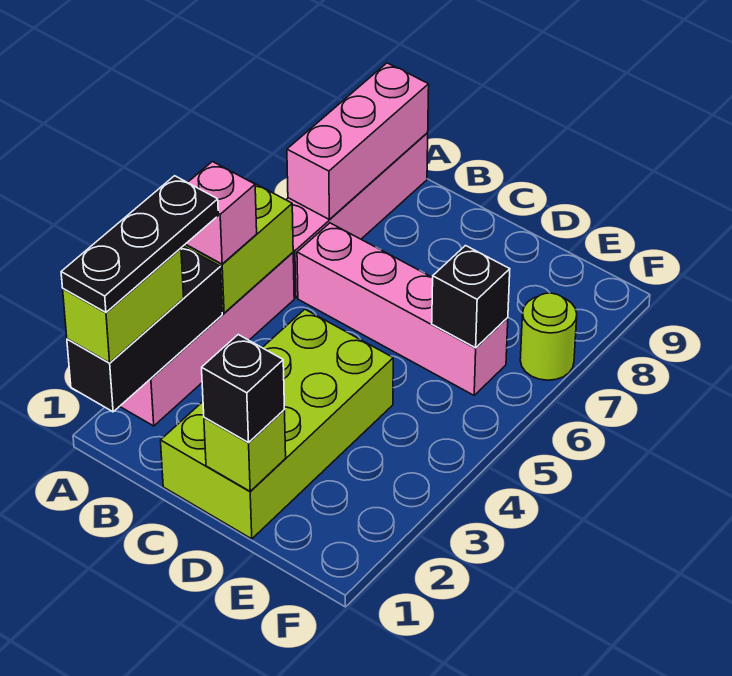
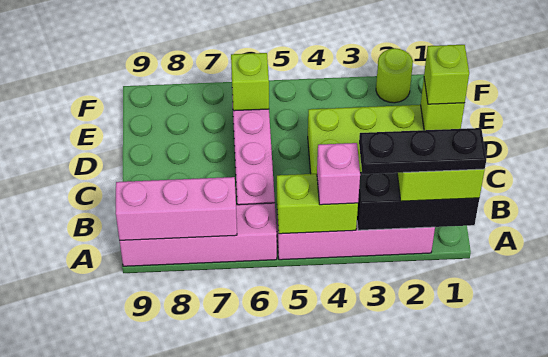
black brick D1 level 3 -> lime brick D1 level 3
black brick E6 level 2 -> lime brick E6 level 2
lime round brick F7 level 1 -> lime round brick F2 level 1

